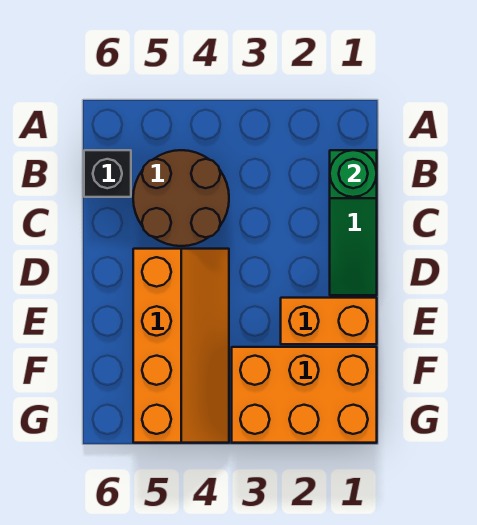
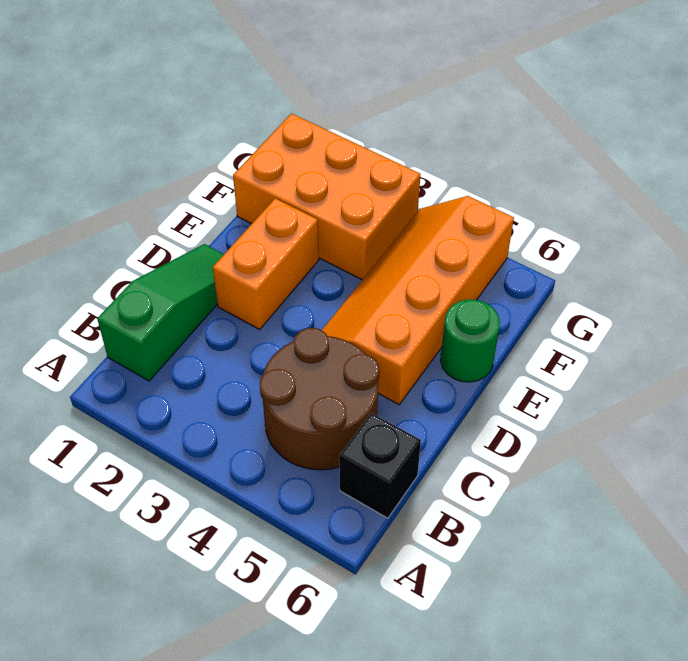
green round brick B1 level 2 -> green round brick E6 level 1
orange brick E1:E2 level 1 -> orange brick D2:E2 level 1

